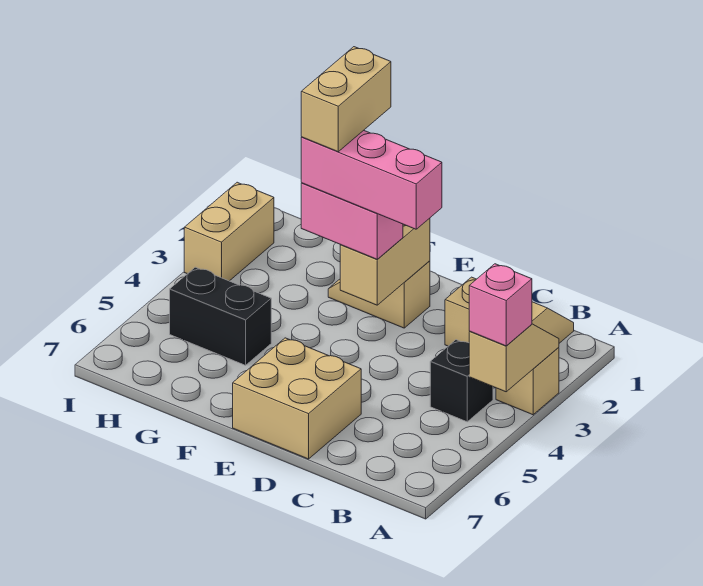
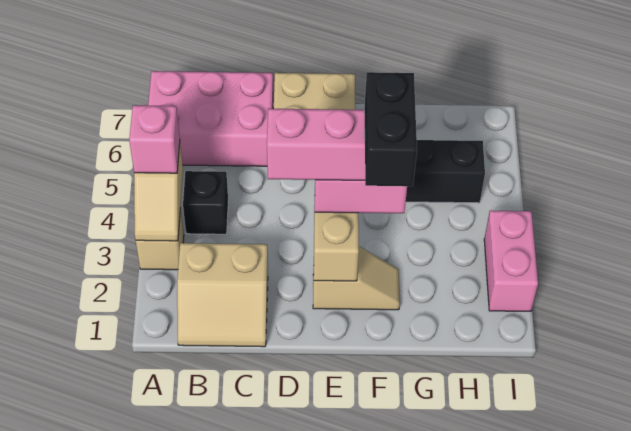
none -> pink brick A6:C7 level 1
tan brick F2:F3 level 5 -> black brick F2:F3 level 5
tan brick I2:I3 level 1 -> pink brick I2:I3 level 1

